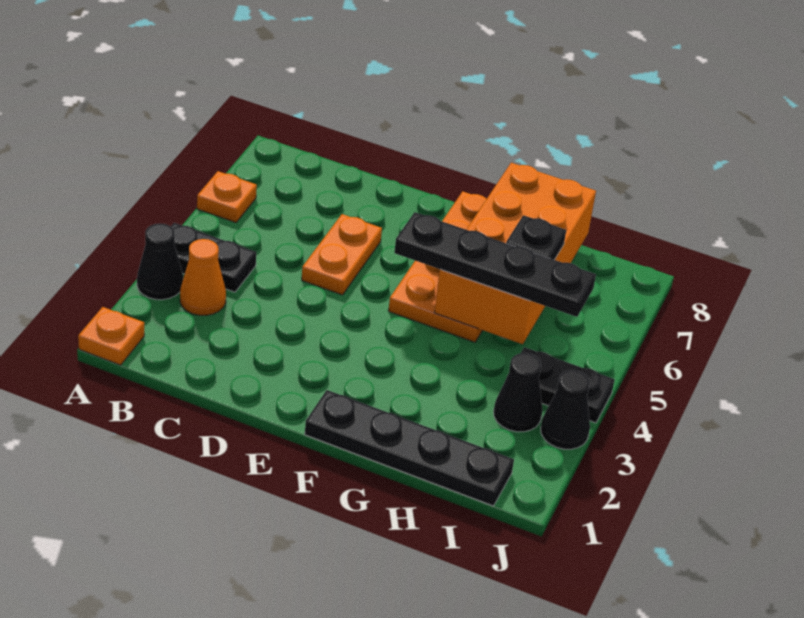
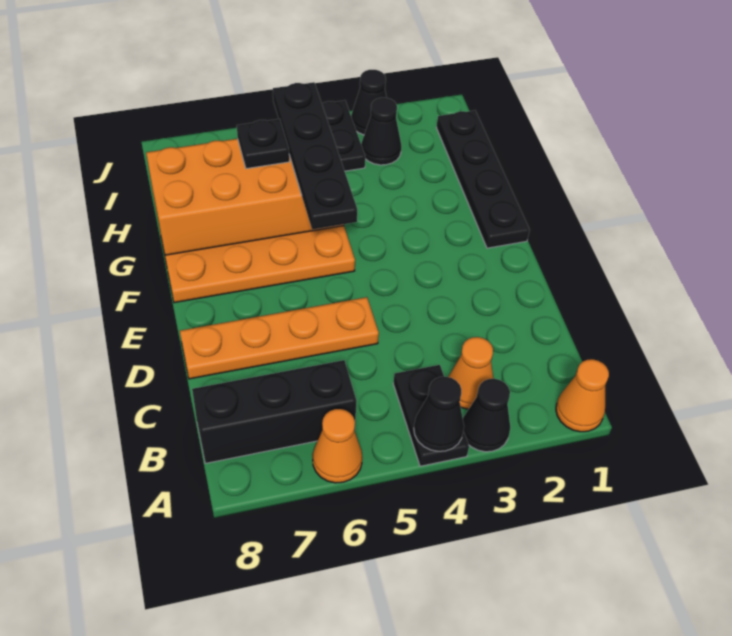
orange plate A1 level 1 -> orange cone A1 level 1
none -> black cone A4 level 2
orange plate A6 level 1 -> orange cone A6 level 1
none -> black brick B6:B8 level 1
orange plate D5:D6 level 1 -> orange plate D5:D8 level 1

